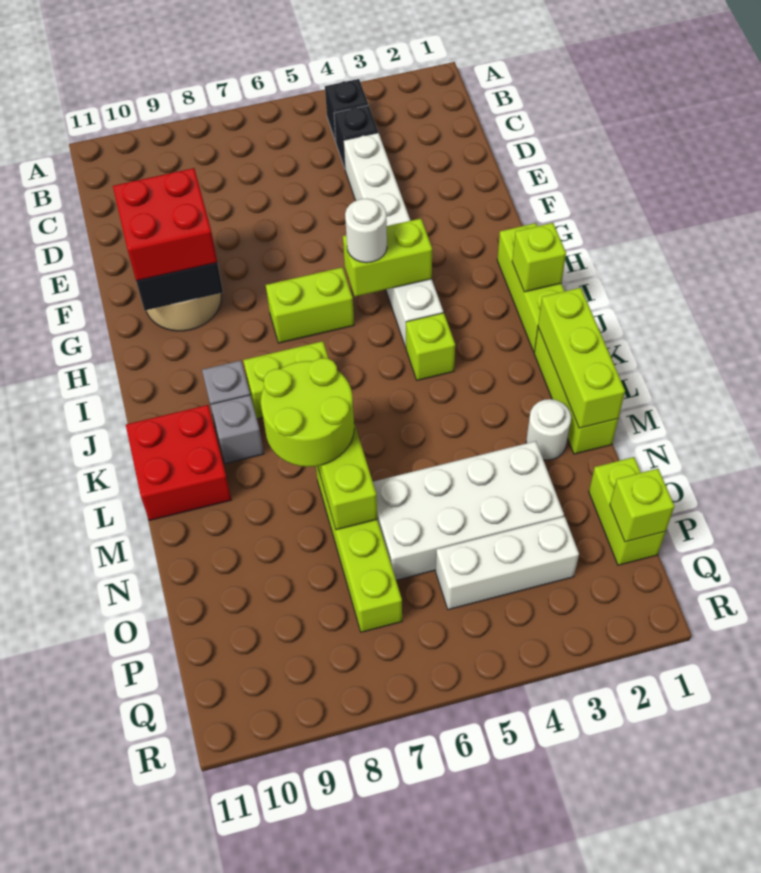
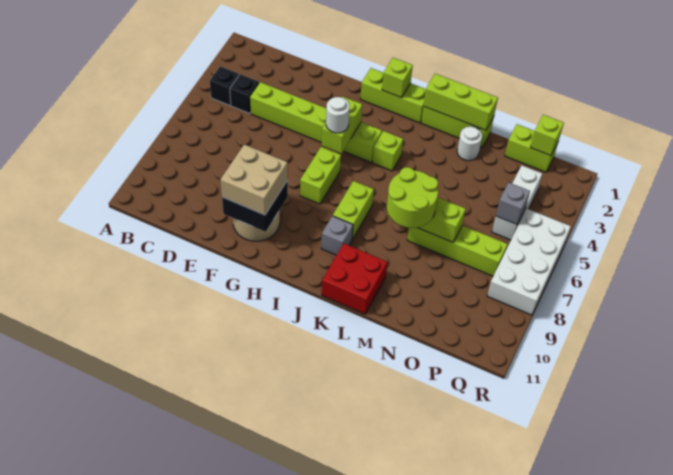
white brick D4:I4 level 1 -> lime brick D4:I4 level 1
red brick F9:G10 level 3 -> tan brick F9:G10 level 3
grey brick K9 level 1 -> grey brick P5 level 2
white brick N3:O6 level 1 -> white brick Q5:R8 level 1

